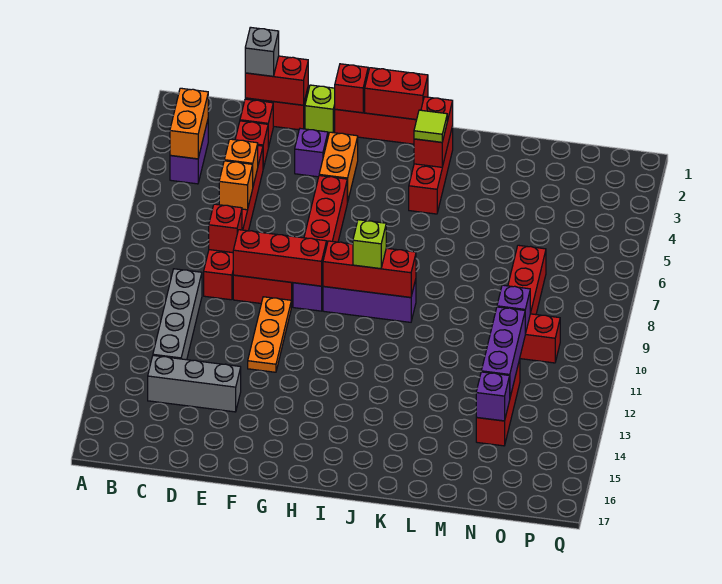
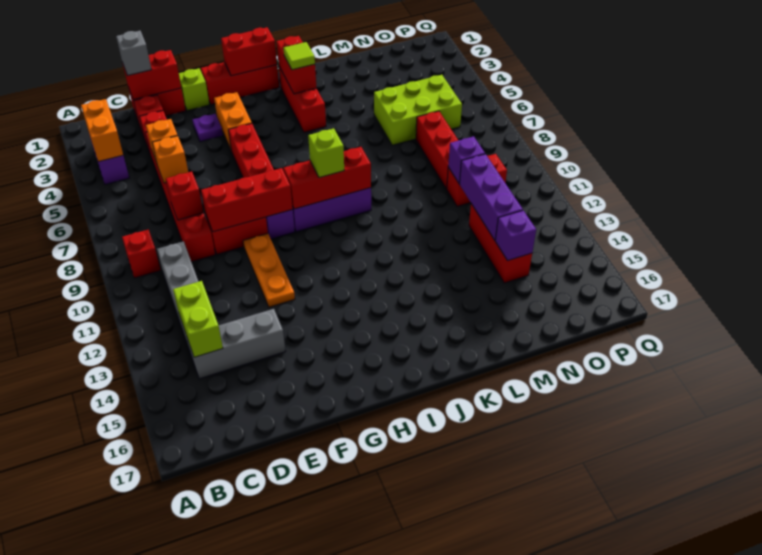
none -> lime brick C13:C14 level 2
purple brick F3 level 1 -> purple plate F3 level 1
red brick G1 level 2 -> red brick B9 level 1
none -> lime brick M5:O6 level 1

